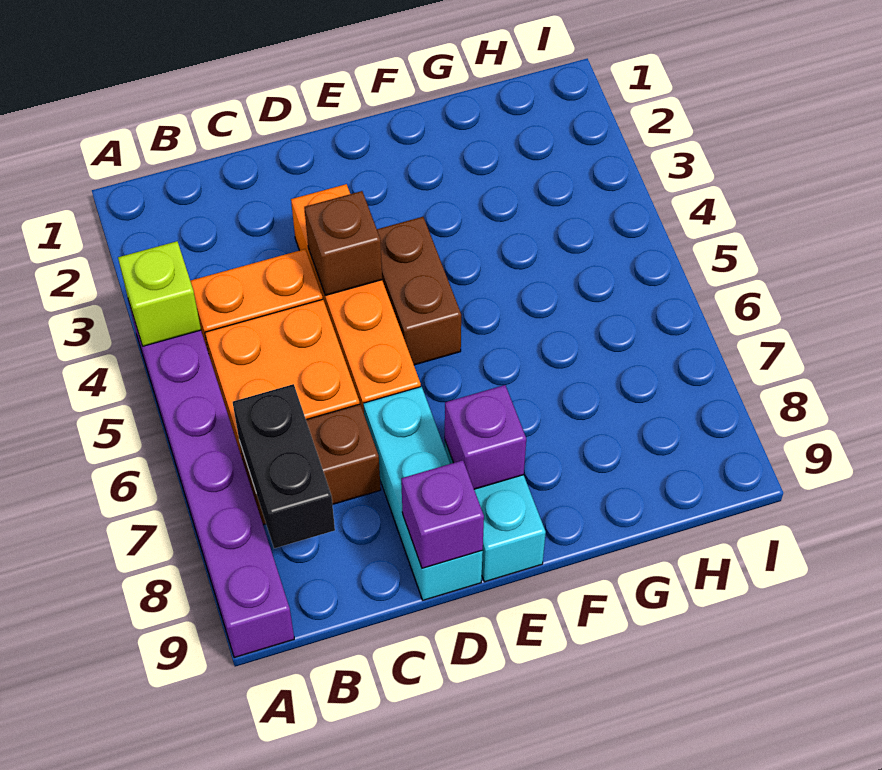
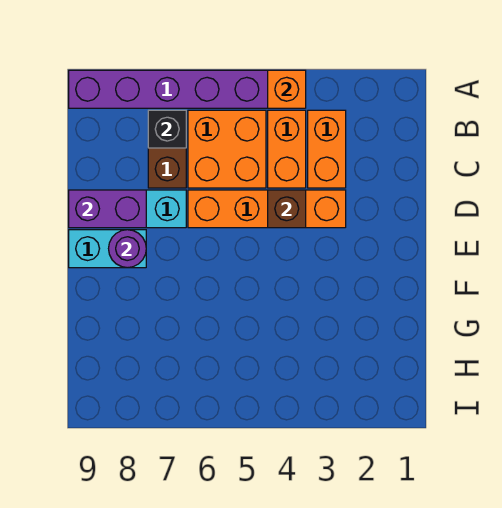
lime brick A4 level 2 -> orange brick A4 level 2
none -> orange brick B3:C3 level 1
black brick B7:B8 level 2 -> black brick B7 level 2
purple brick D9 level 2 -> purple brick D8:D9 level 2
brown brick E4:E5 level 1 -> none
purple brick E8 level 2 -> purple round brick E8 level 2

